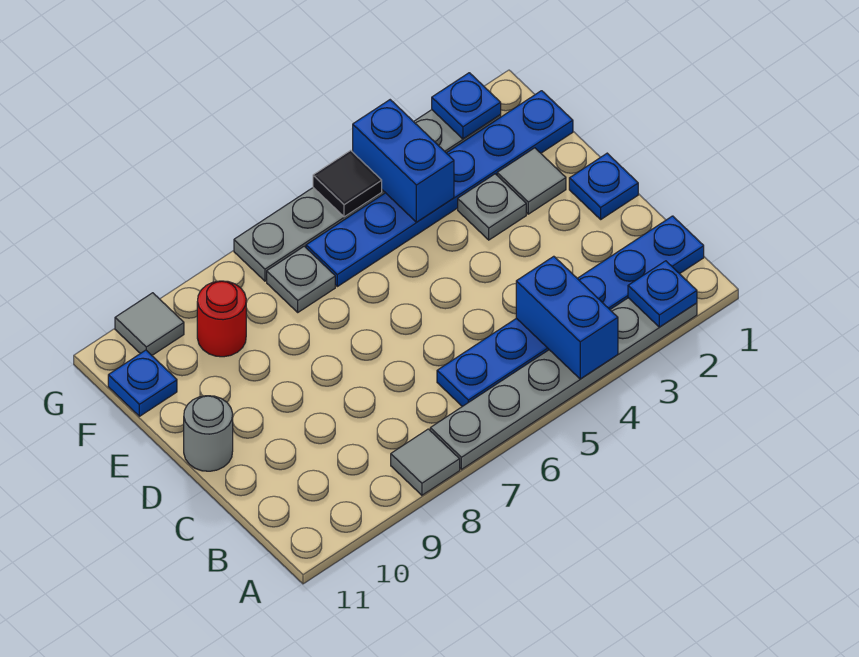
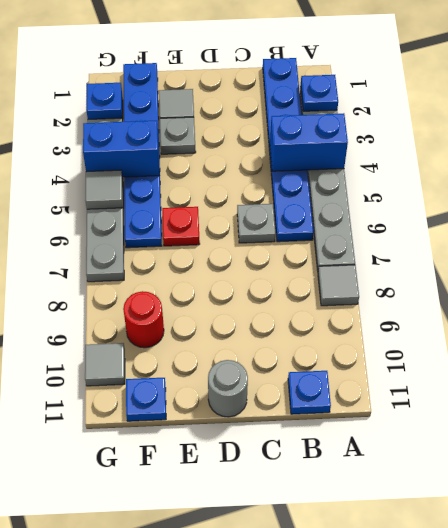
blue plate D1 level 1 -> blue plate B11 level 1
none -> red plate E6 level 1
grey plate F7 level 1 -> grey plate C6 level 1
black tile G5 level 2 -> grey tile G5 level 2

